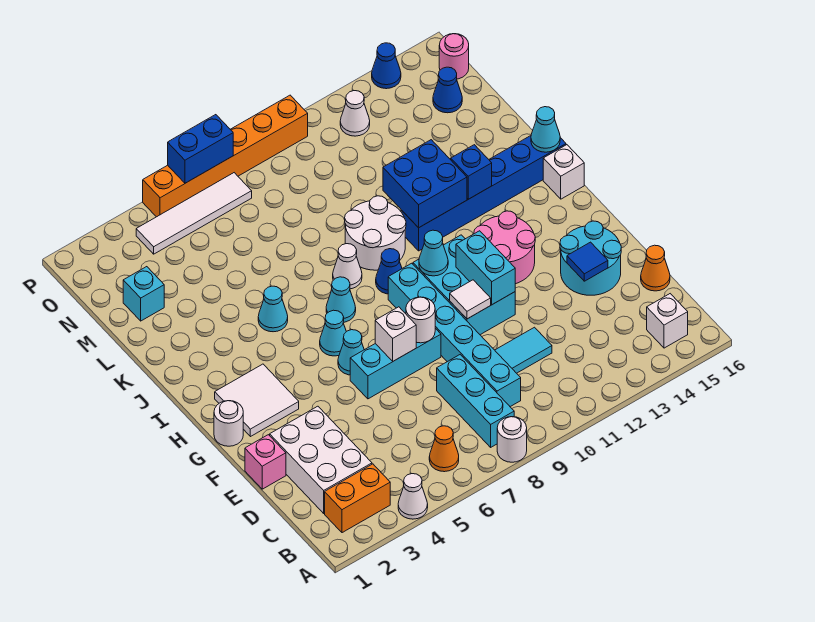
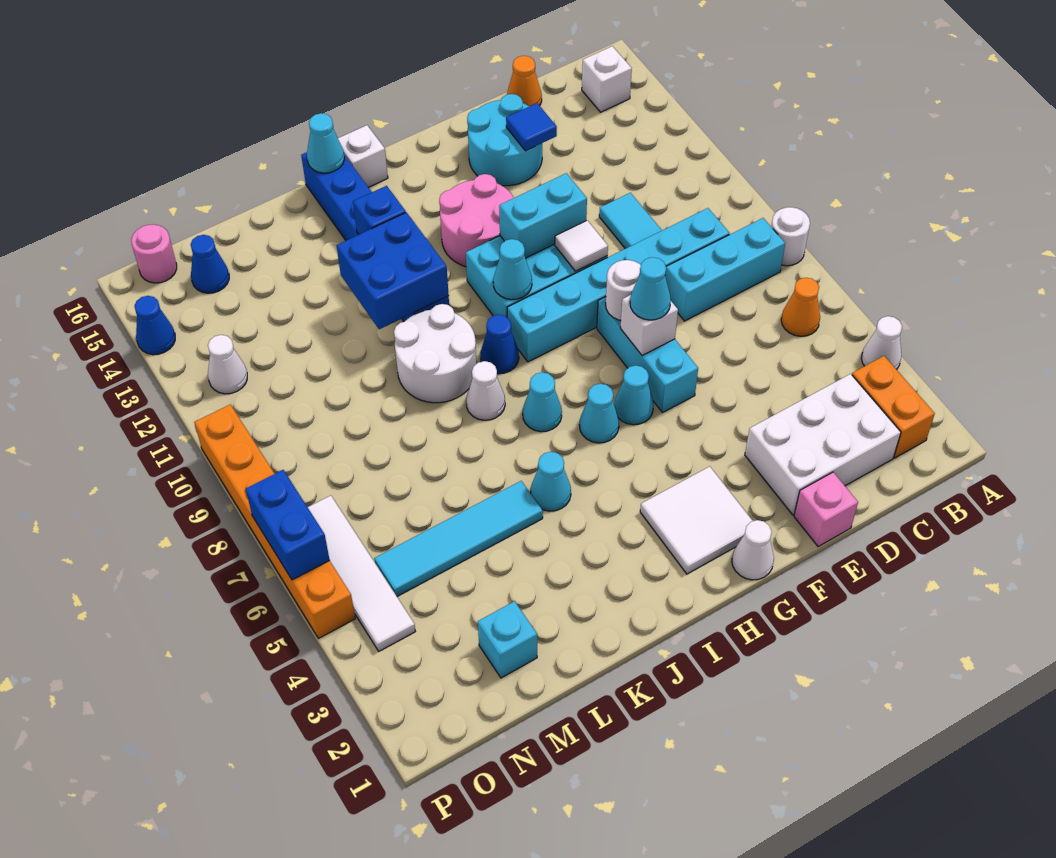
none -> cyan cone F7 level 3
white round brick G1 level 1 -> white cone G1 level 1
none -> cyan tile K5:N5 level 1

